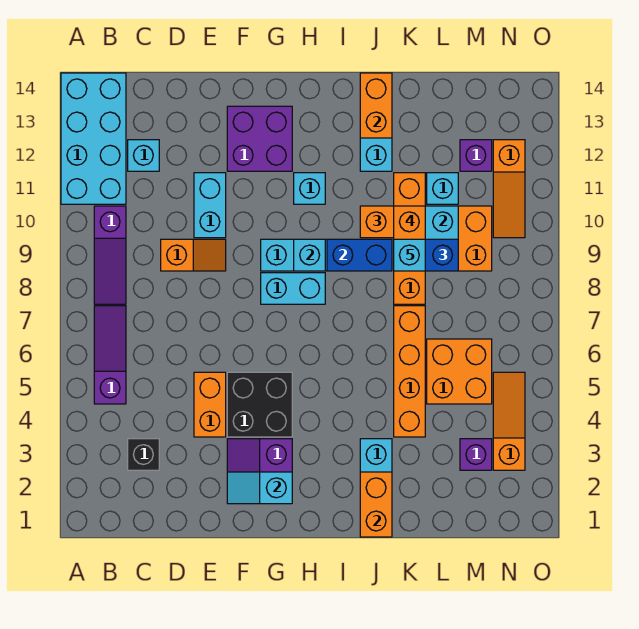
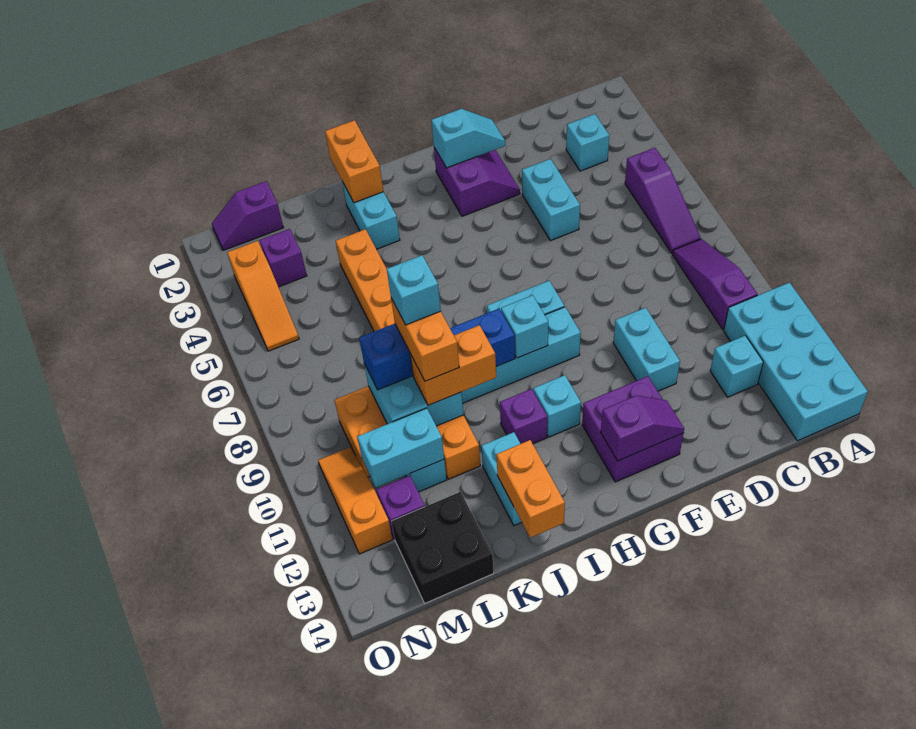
black brick C3 level 1 -> cyan brick C3 level 1
orange slope D9:E9 level 1 top D -> none
orange brick E4:E5 level 1 -> cyan brick E4:E5 level 1
black brick F4:G5 level 1 -> black brick L13:M14 level 1
none -> purple slope F13:G13 level 2 top G
none -> purple brick I11 level 1
orange brick L5:M6 level 1 -> none
none -> cyan brick L11:M11 level 2
none -> purple slope M1:N1 level 1 top M

